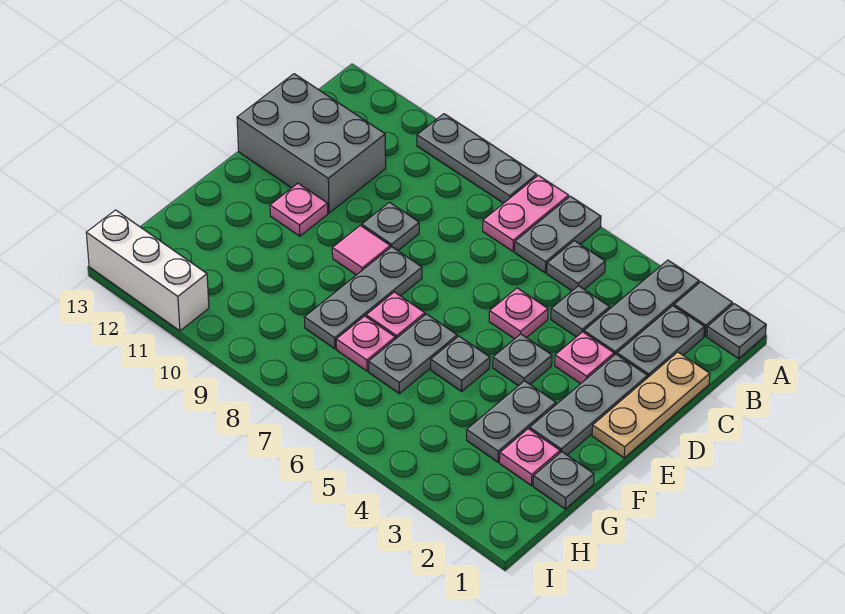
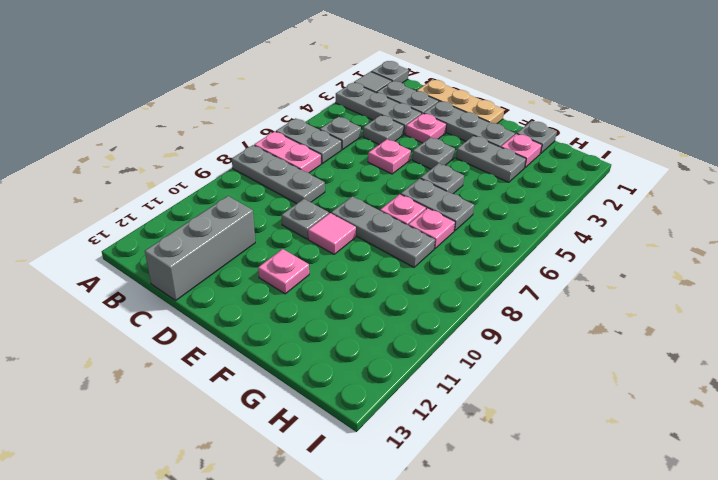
grey plate A8:A10 level 1 -> grey plate A8:C8 level 1
grey brick C11:D13 level 1 -> grey brick C11:C13 level 1
white brick I11:I13 level 1 -> none

